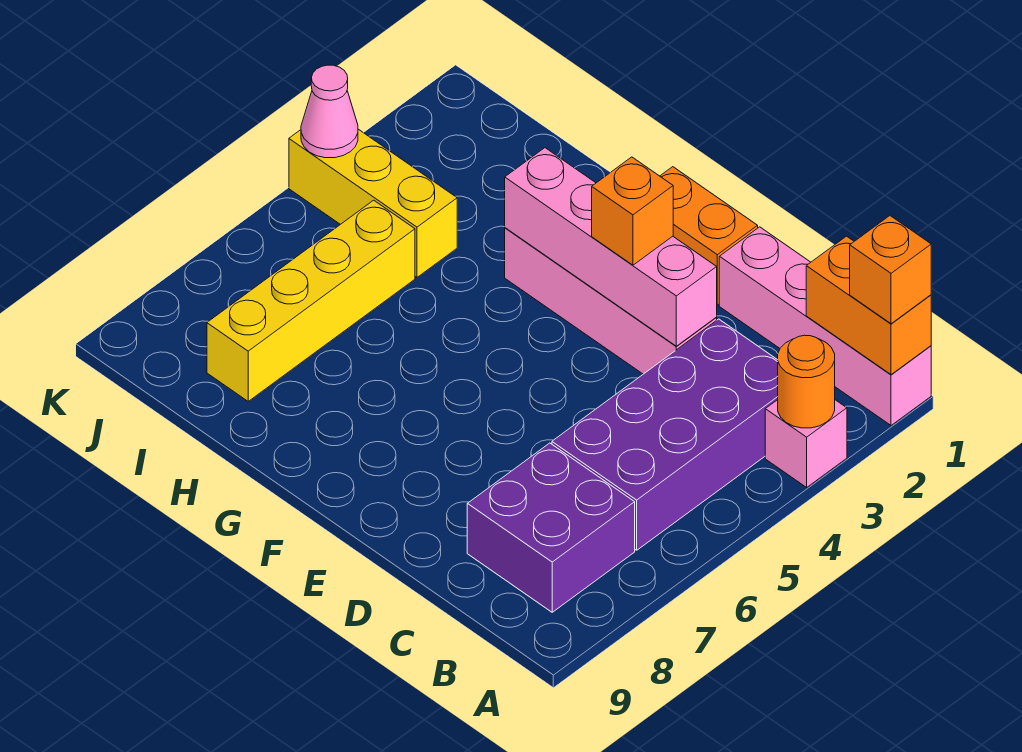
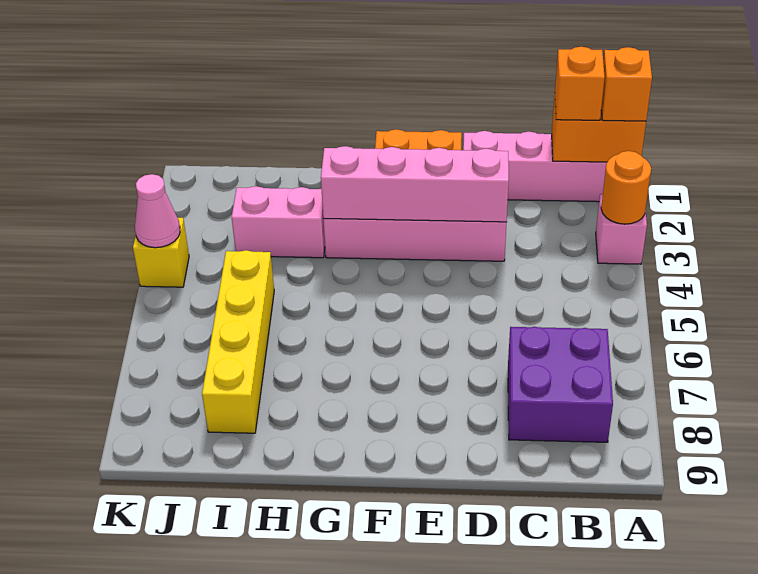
purple brick B3:C6 level 1 -> none
orange brick E3 level 3 -> orange brick B1 level 3
none -> pink brick H3:I3 level 1
yellow brick I4:K4 level 1 -> yellow brick K4 level 1

